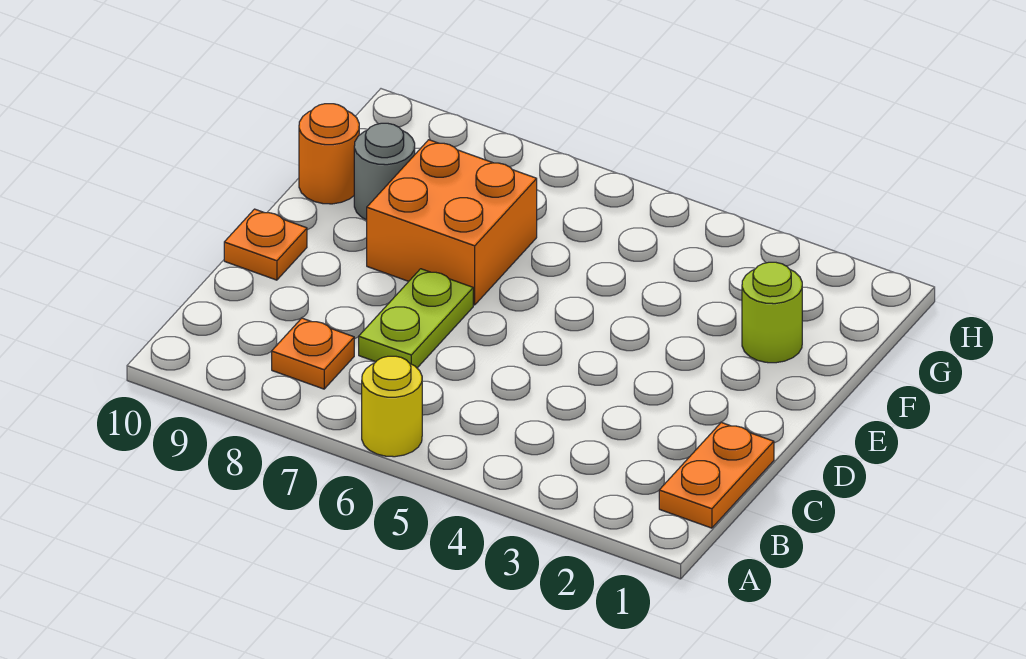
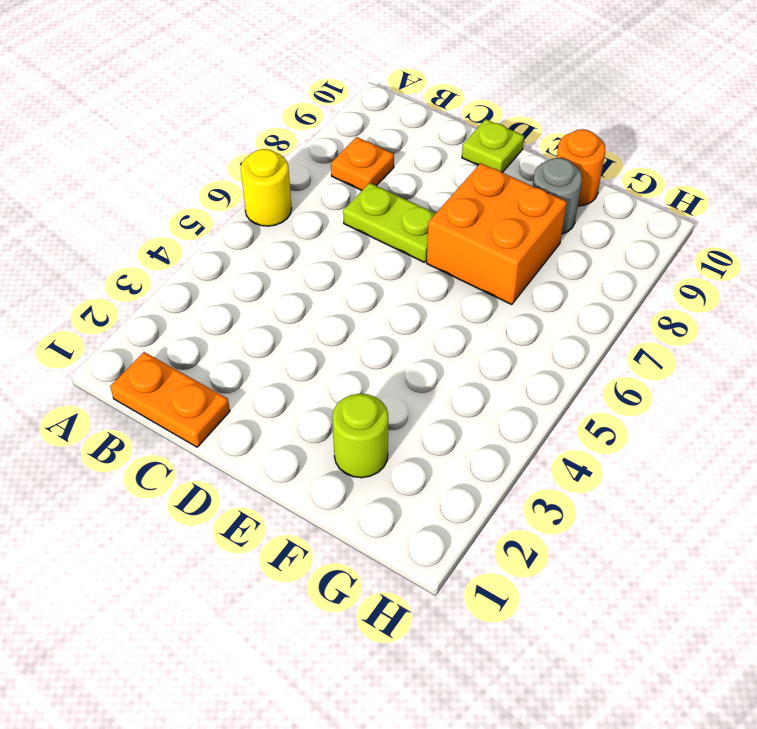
orange plate D10 level 1 -> lime plate D10 level 1

